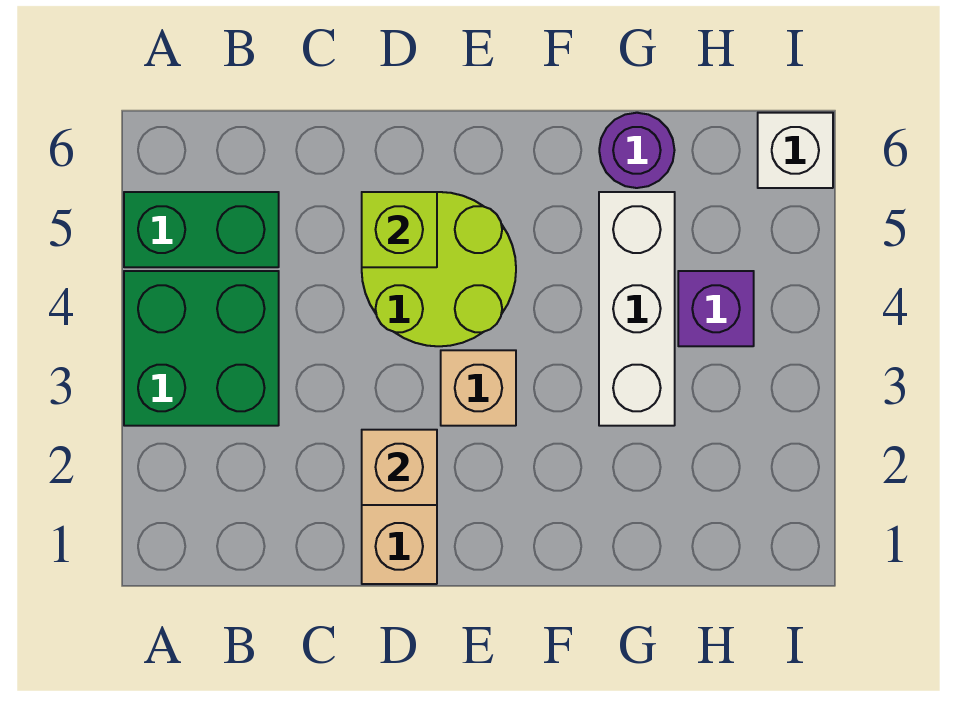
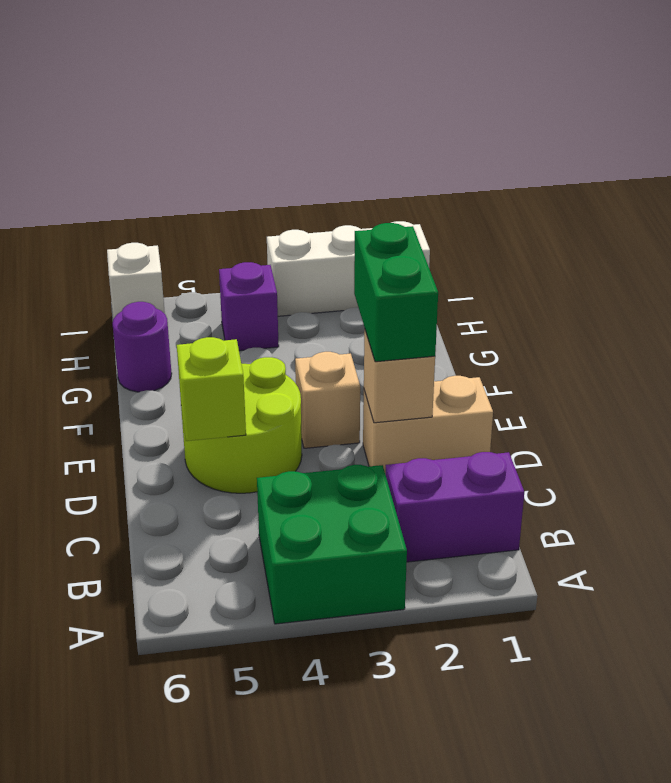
green brick A5:B5 level 1 -> green brick D2:E2 level 3
none -> purple brick B1:B2 level 1
white brick G3:G5 level 1 -> white brick I1:I3 level 1

